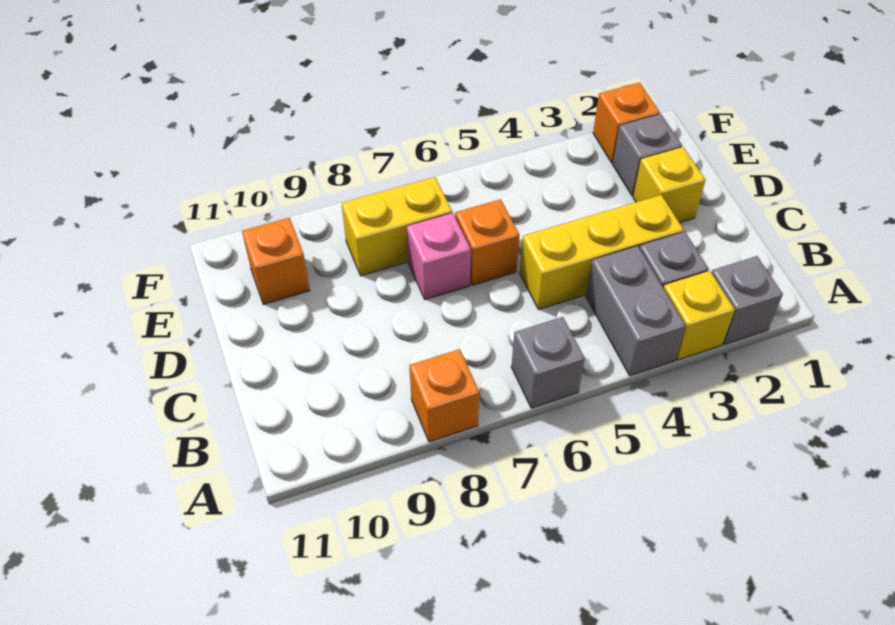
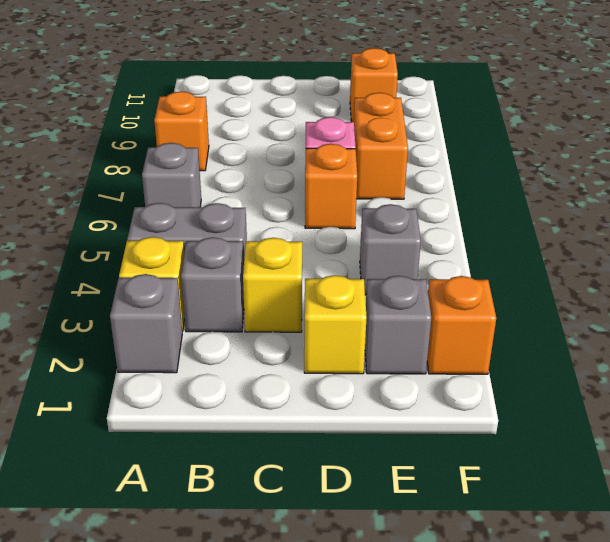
yellow brick C3:C5 level 1 -> yellow brick C3 level 1
none -> grey brick E4 level 1
yellow brick E7:E8 level 1 -> orange brick E7:E8 level 1

